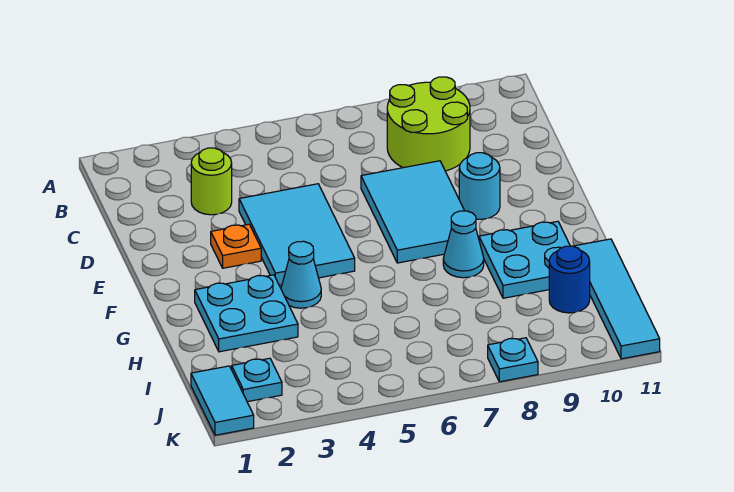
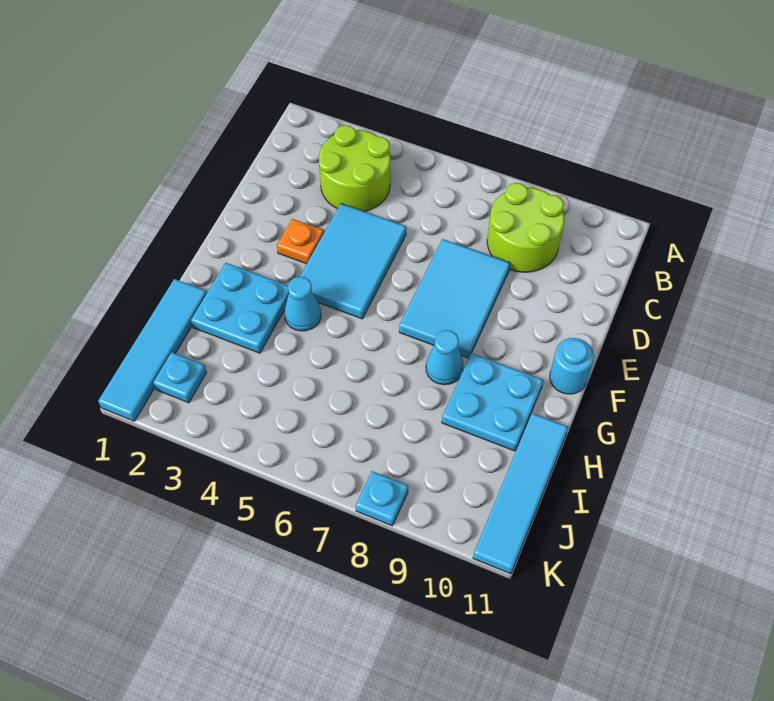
lime round brick C3 level 1 -> lime round brick B3:C4 level 1
cyan round brick E9 level 1 -> cyan round brick F11 level 1
blue round brick I10 level 1 -> none
cyan tile J1:K1 level 1 -> cyan tile H1:K1 level 1

